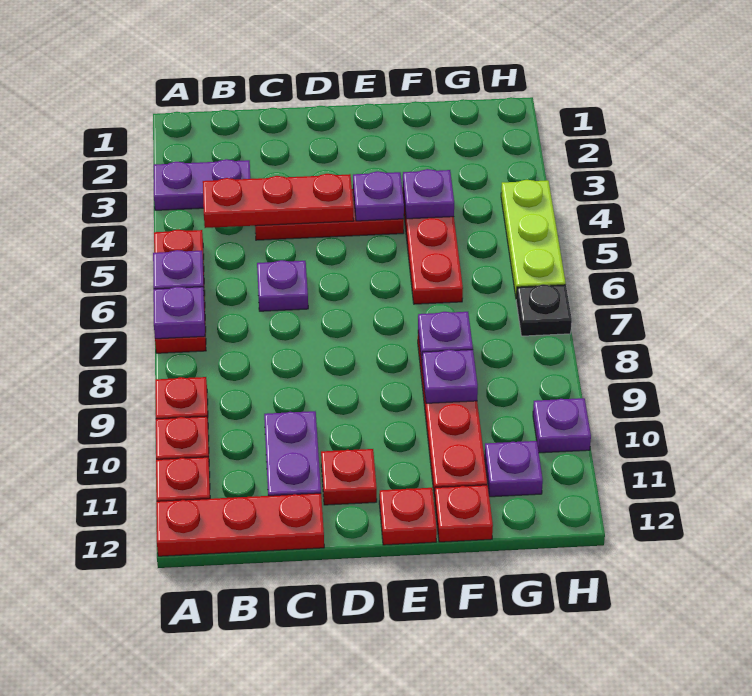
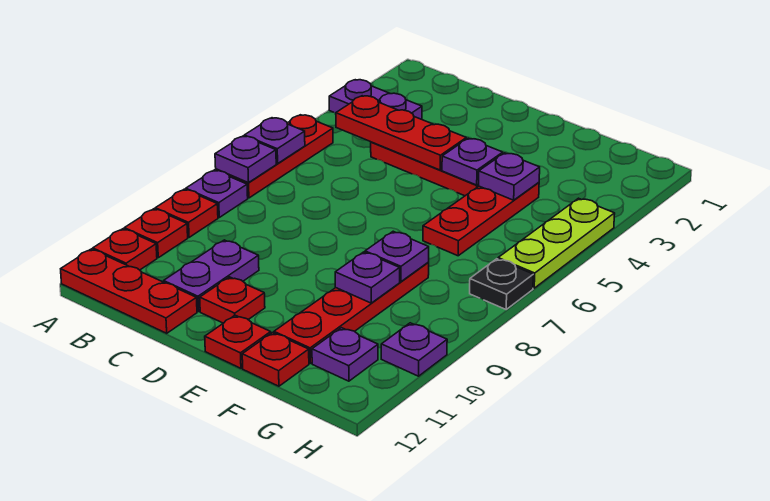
purple plate C6 level 1 -> purple plate A8 level 1

